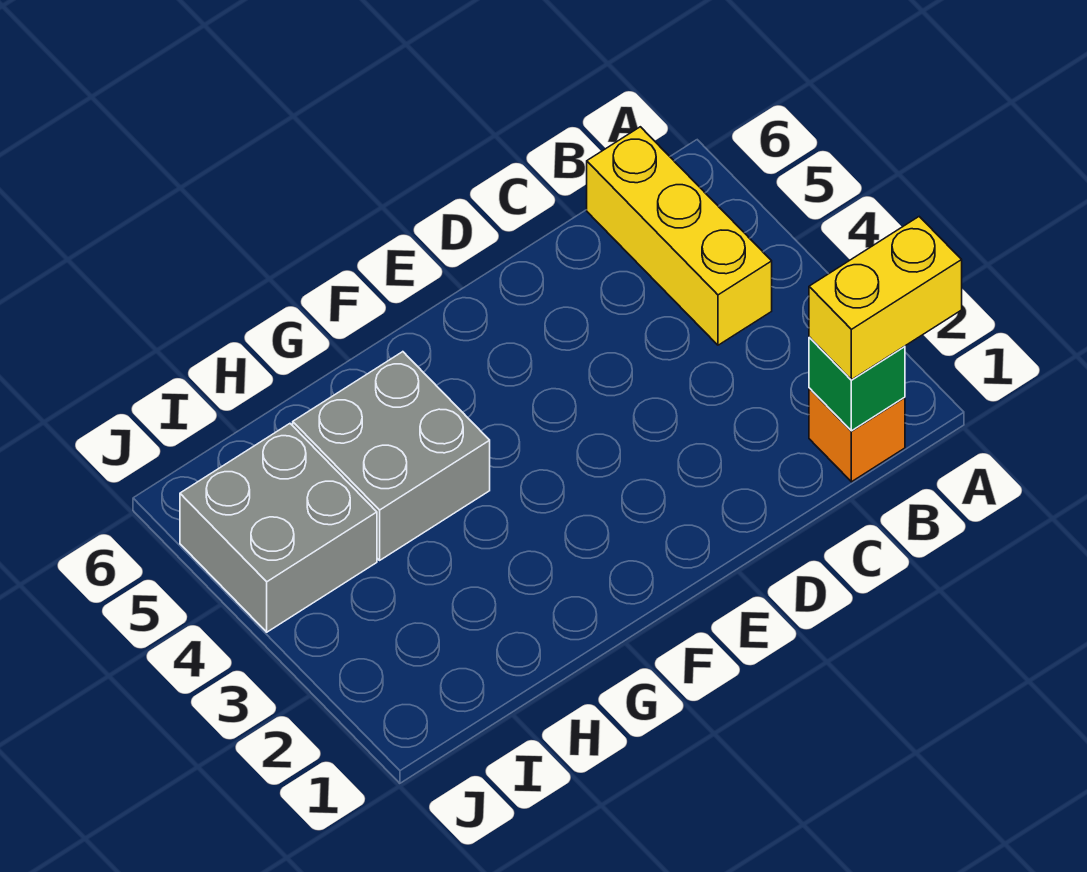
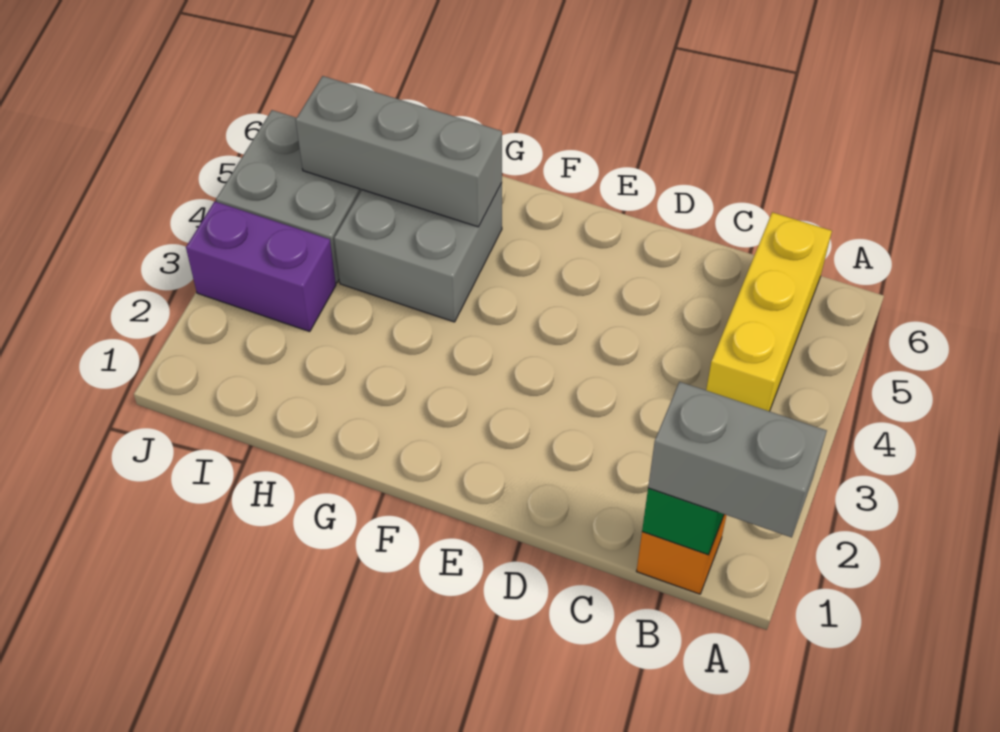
yellow brick A1:B1 level 3 -> grey brick A1:B1 level 3
none -> grey brick G5:I5 level 2
none -> purple brick I3:J3 level 1

